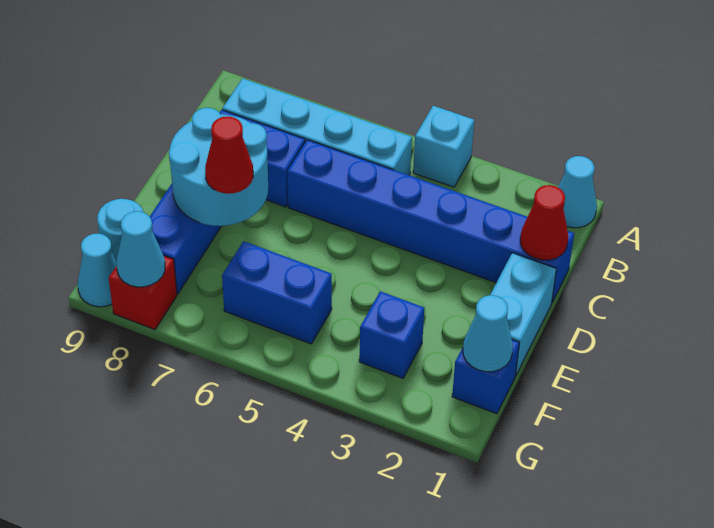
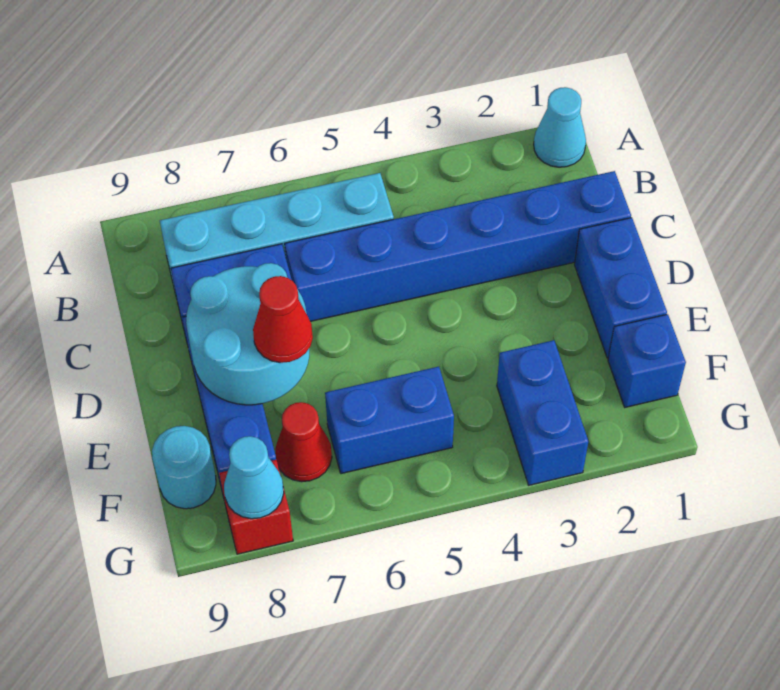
cyan brick A4 level 1 -> none
red cone C1 level 2 -> red cone F7 level 1
cyan brick D1:E1 level 1 -> blue brick D1:E1 level 1
cyan cone F1 level 2 -> none
blue brick F3 level 1 -> blue brick F3:G3 level 1
cyan cone G9 level 1 -> none

